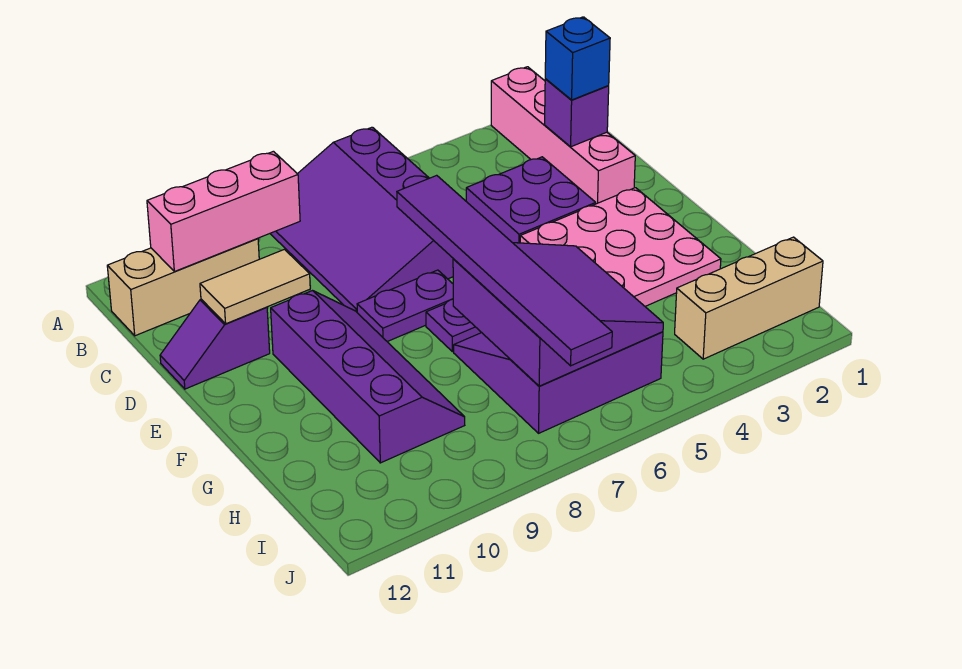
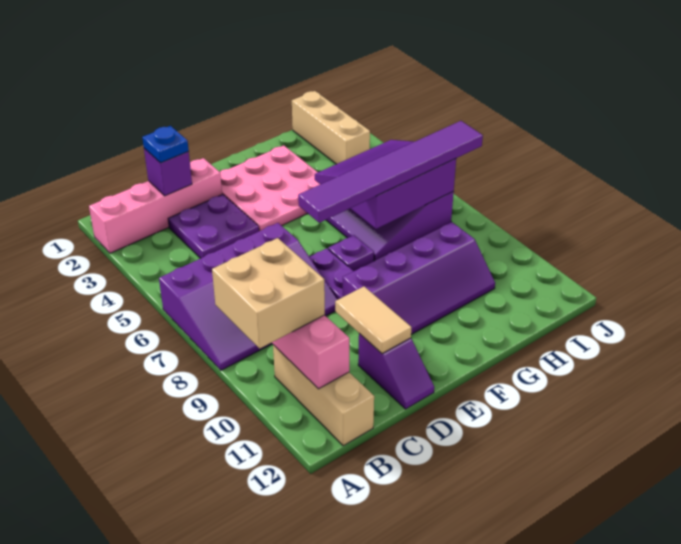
none -> tan brick A9:B10 level 3
blue brick C2 level 3 -> blue plate C2 level 3
purple slope E9:H10 level 1 top 10 -> purple slope E9:H10 level 1 top 9

